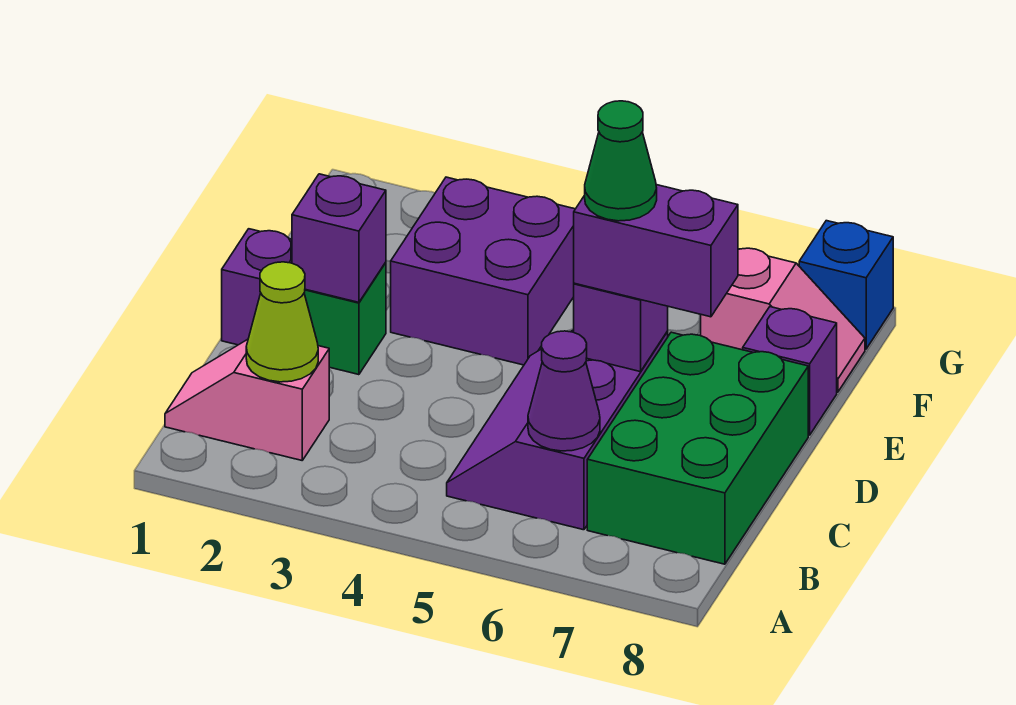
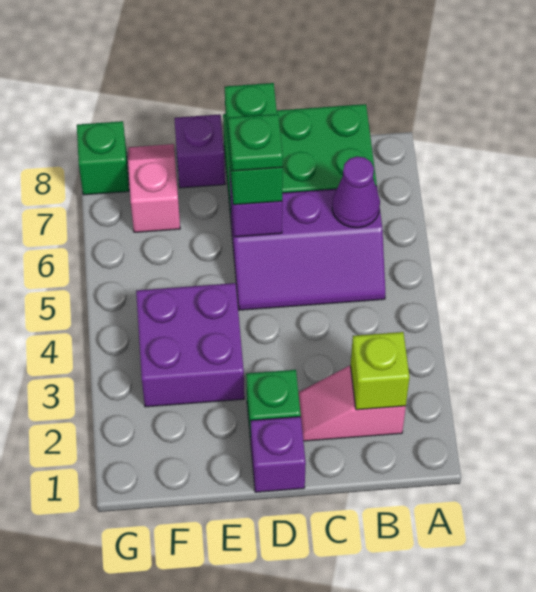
pink slope B1:B2 level 1 top 2 -> pink slope B2:C2 level 1 top B
lime cone B2 level 2 -> lime brick B2 level 2
purple brick D2 level 2 -> none
purple brick D6:D7 level 3 -> green brick D6:D7 level 3
green cone D6 level 4 -> green plate D6 level 4
blue brick G8 level 1 -> green brick G8 level 1

